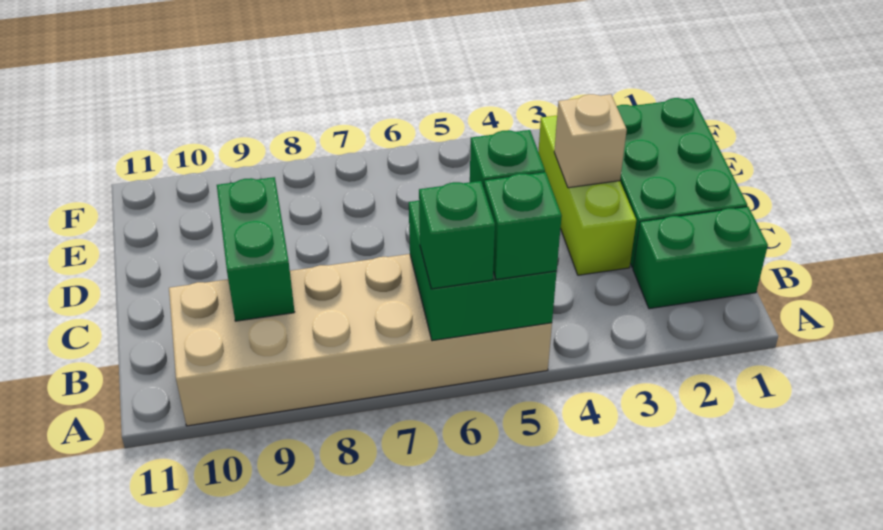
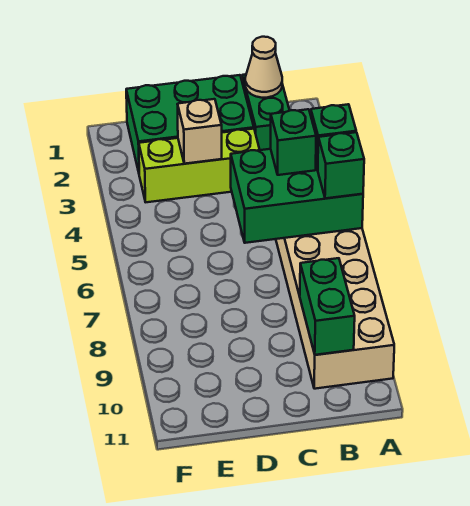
green brick A5:B6 level 2 -> green brick A5:C6 level 2
none -> tan cone B1 level 2
green brick B9:C9 level 2 -> green brick B9:B10 level 2

